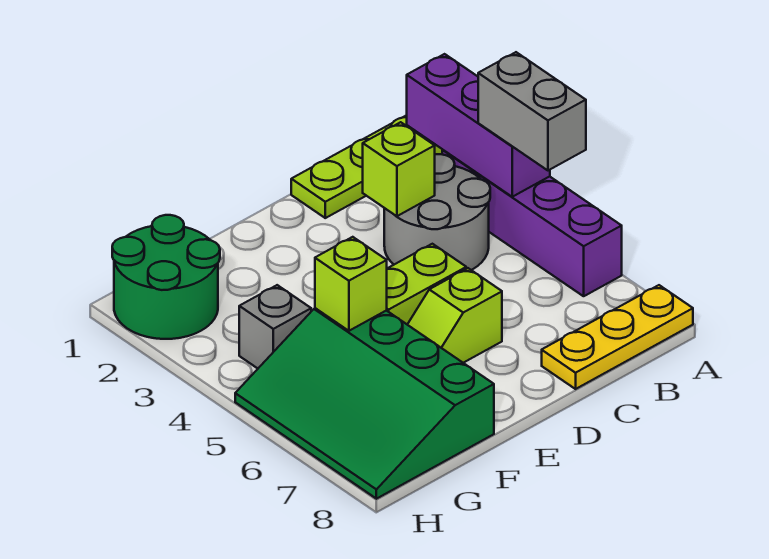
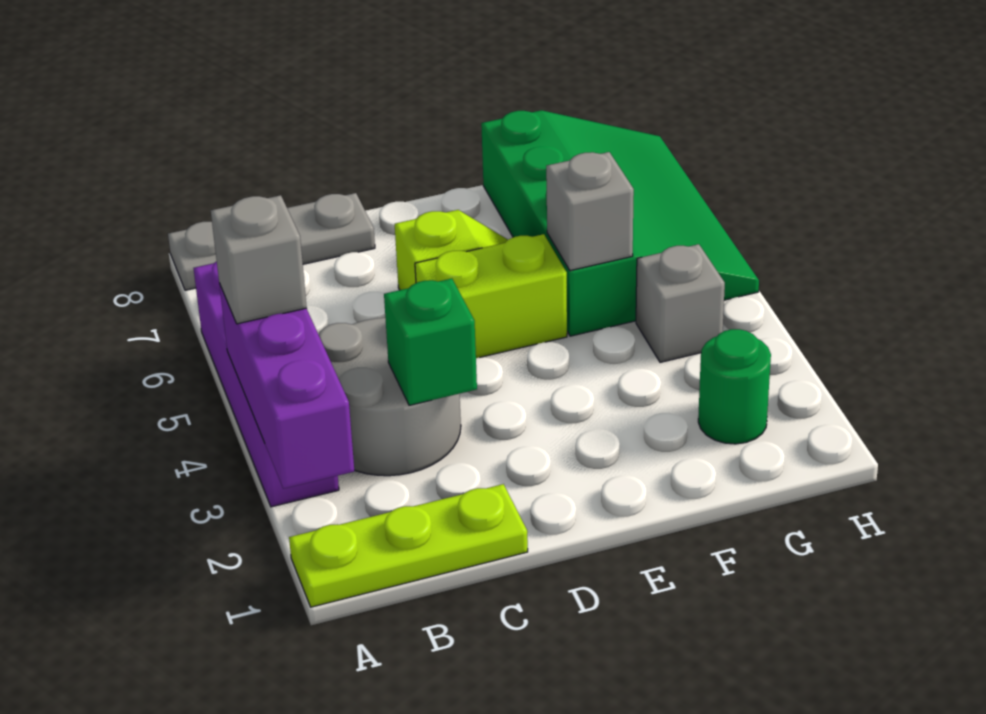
grey brick A4:A5 level 3 -> grey brick A4 level 3
yellow plate A8:C8 level 1 -> grey plate A8:C8 level 1
lime brick C3 level 2 -> green brick C3 level 2
lime brick F5 level 2 -> grey brick F5 level 2
green round brick G1:H2 level 1 -> green round brick G2 level 1

